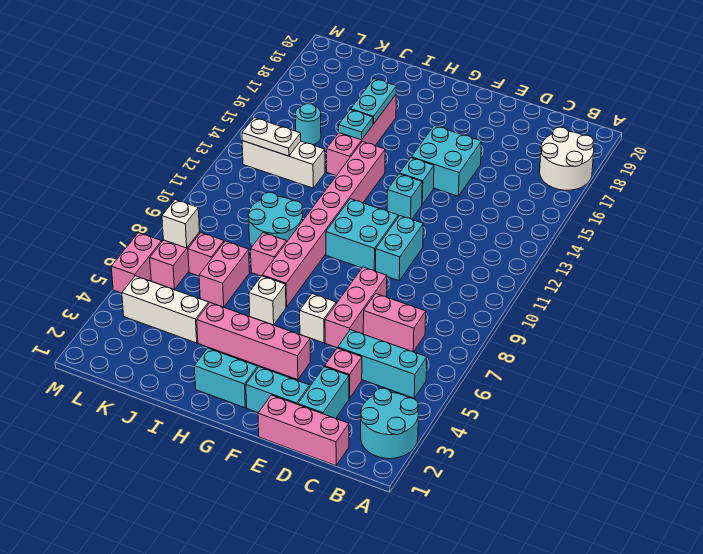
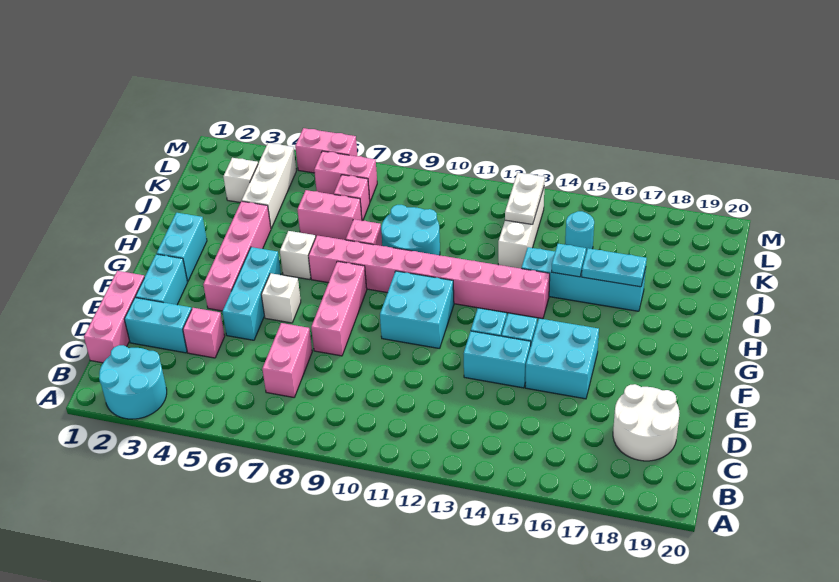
white round brick A17:B18 level 1 -> white round brick C18:D19 level 1
cyan brick B5:D5 level 1 -> cyan brick E5:G5 level 1
pink brick E6:E8 level 1 -> pink brick E8:G8 level 1
cyan brick E10:E11 level 1 -> cyan brick E13:E14 level 1
pink brick I14:I17 level 1 -> cyan brick I14:I17 level 1
white brick L7 level 2 -> white brick K3 level 1

